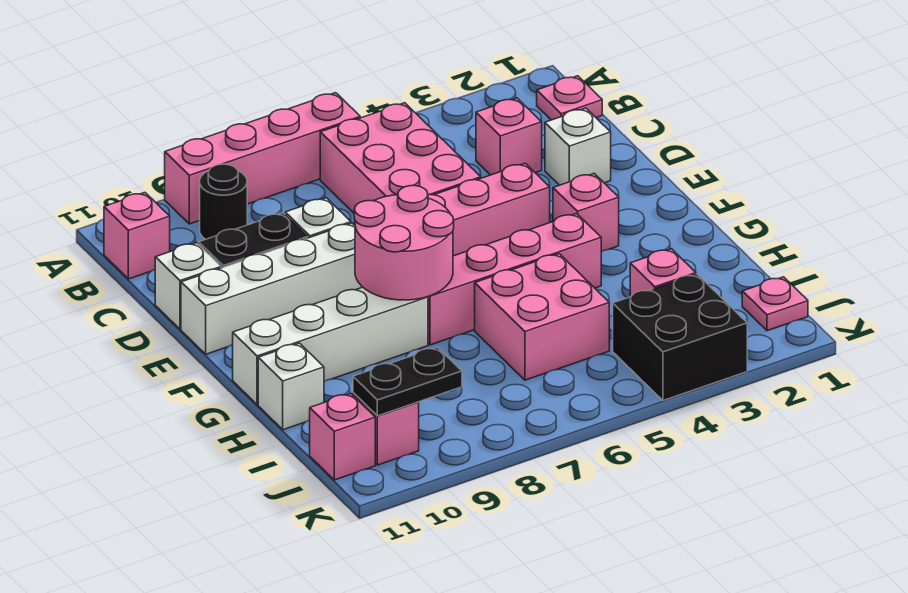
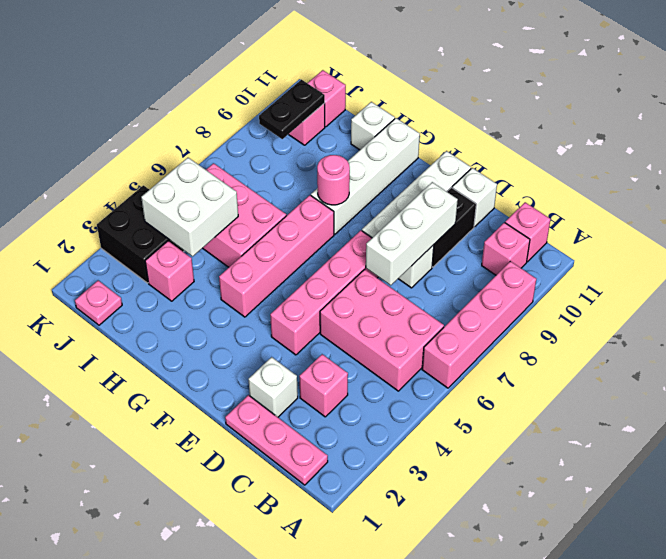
pink plate B1 level 1 -> pink plate B1:D1 level 1
black round brick B9 level 1 -> none
none -> white brick D7:D9 level 2
pink brick F3 level 1 -> pink brick B10 level 1
pink round brick F7:G8 level 2 -> pink round brick G8 level 2
pink brick H5:I6 level 1 -> pink brick H5:J6 level 1
none -> white brick I4:J5 level 2

